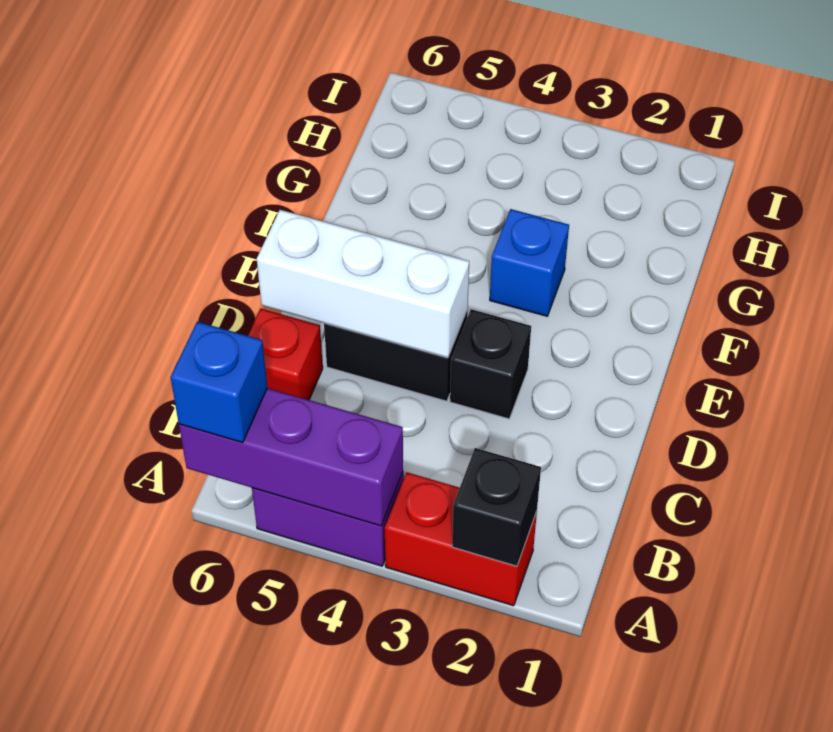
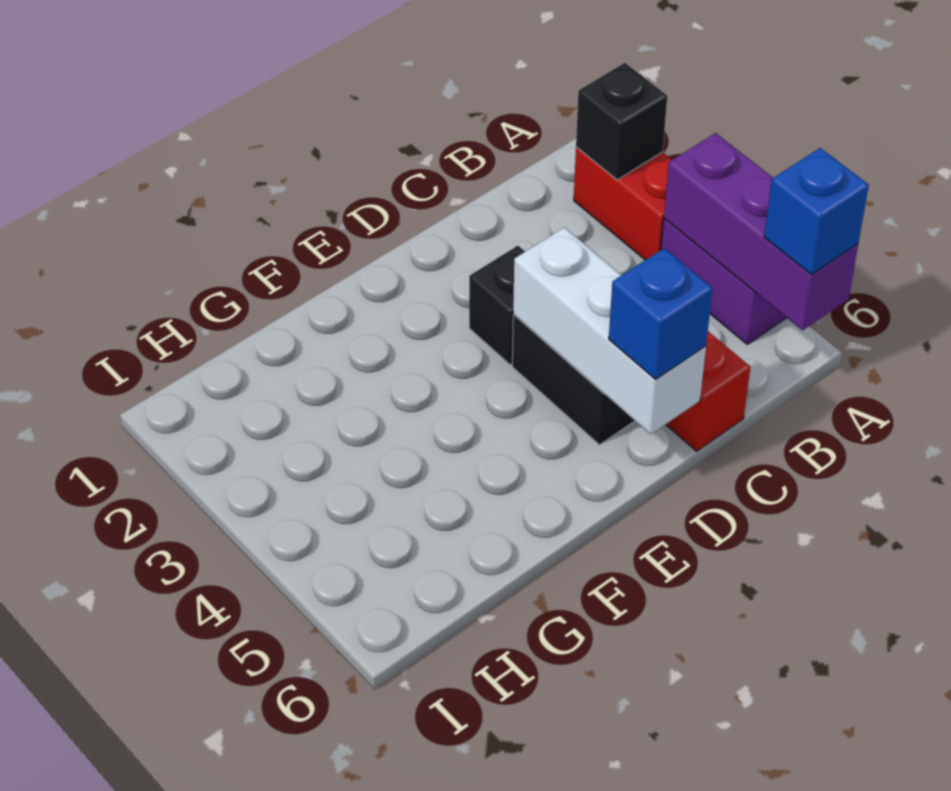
blue brick F3 level 1 -> blue brick D6 level 3

